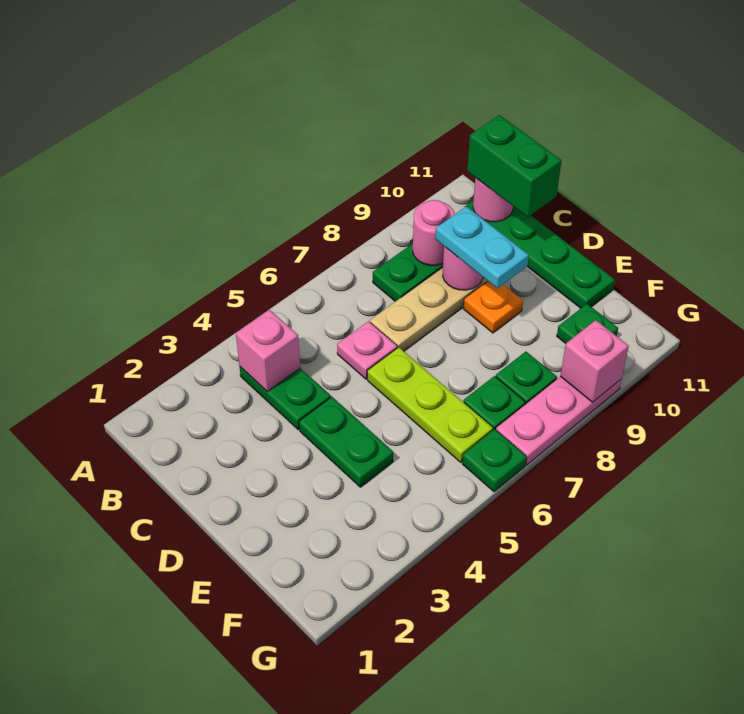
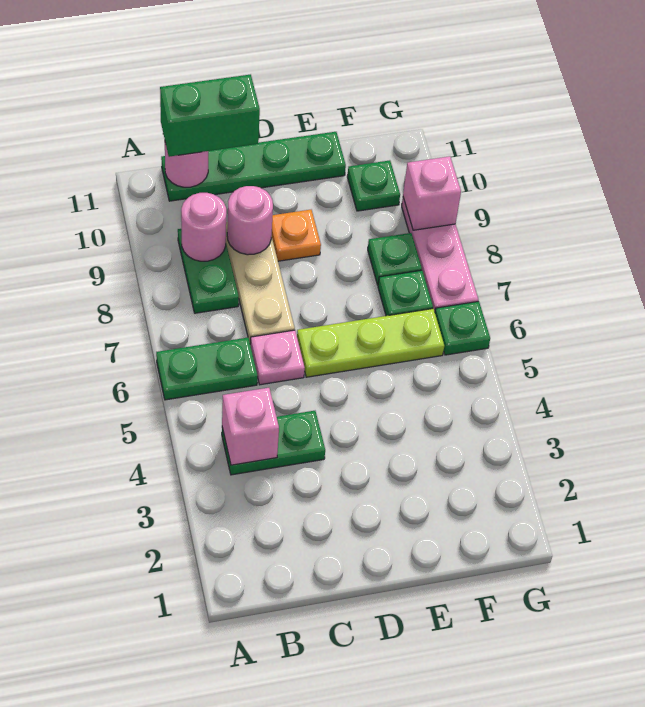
cyan plate C9:D9 level 3 -> none
green plate D4:E4 level 1 -> green plate A6:B6 level 1

